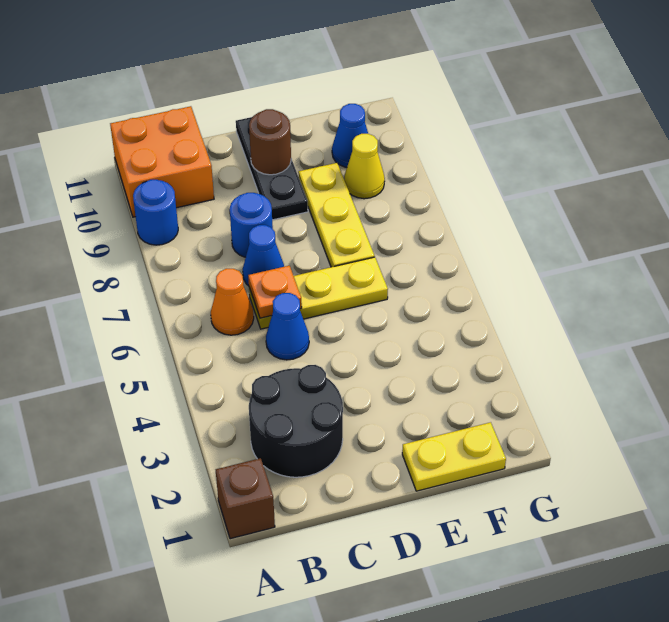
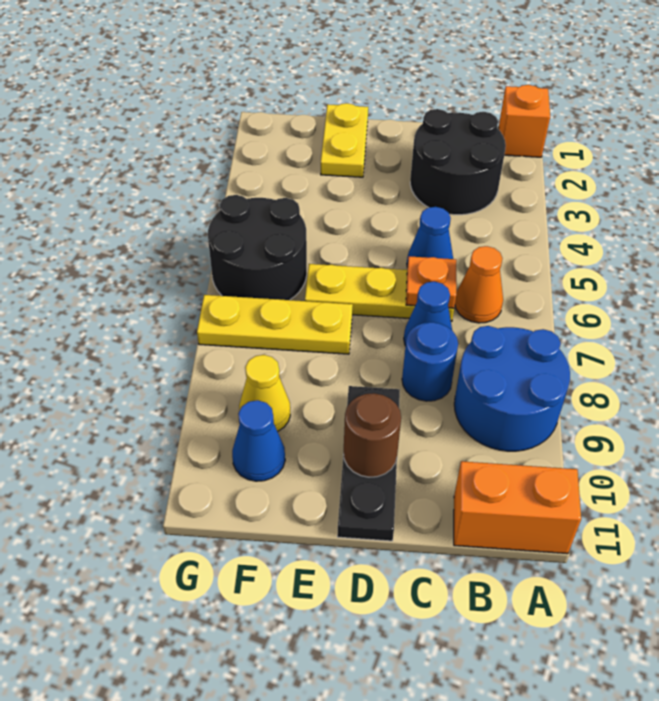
brown brick A1 level 1 -> orange brick A1 level 1
blue round brick A9 level 1 -> blue round brick A8:B9 level 1
orange brick A10:B11 level 1 -> orange brick A11:B11 level 1
yellow plate E1:F1 level 1 -> yellow plate E1:E2 level 1
yellow plate E7:E9 level 1 -> yellow plate E7:G7 level 1
none -> black round brick F5:G6 level 1

